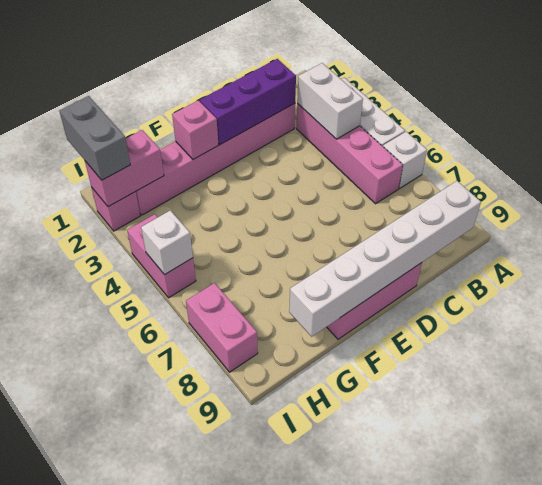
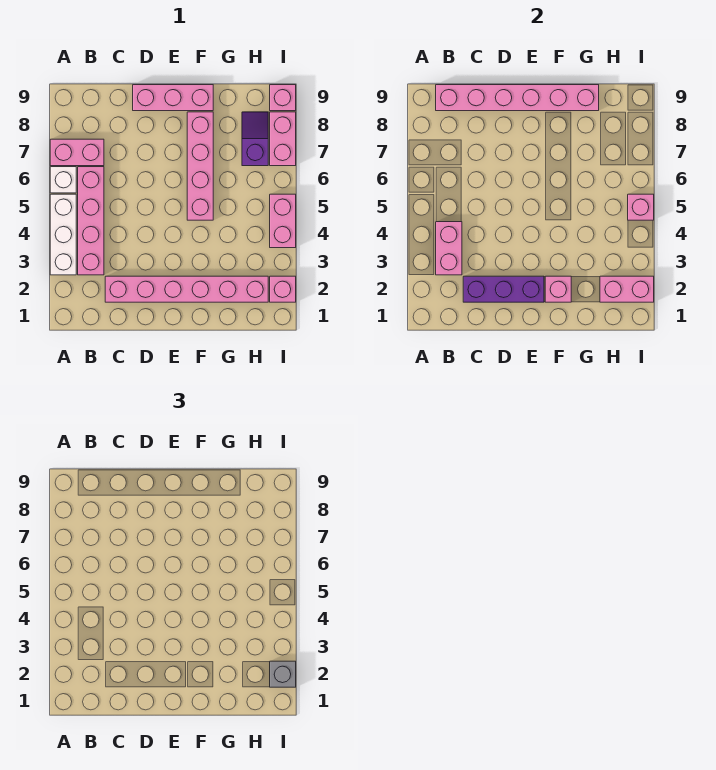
none -> pink brick A7:B7 level 1
white brick B3:B4 level 2 -> pink brick B3:B4 level 2
white brick B9:G9 level 2 -> pink brick B9:G9 level 2
none -> pink brick F5:F8 level 1
none -> purple slope H7:H8 level 1 top 7
grey brick I1:I2 level 3 -> grey brick I2 level 3
white brick I5 level 2 -> pink brick I5 level 2
none -> pink brick I9 level 1

